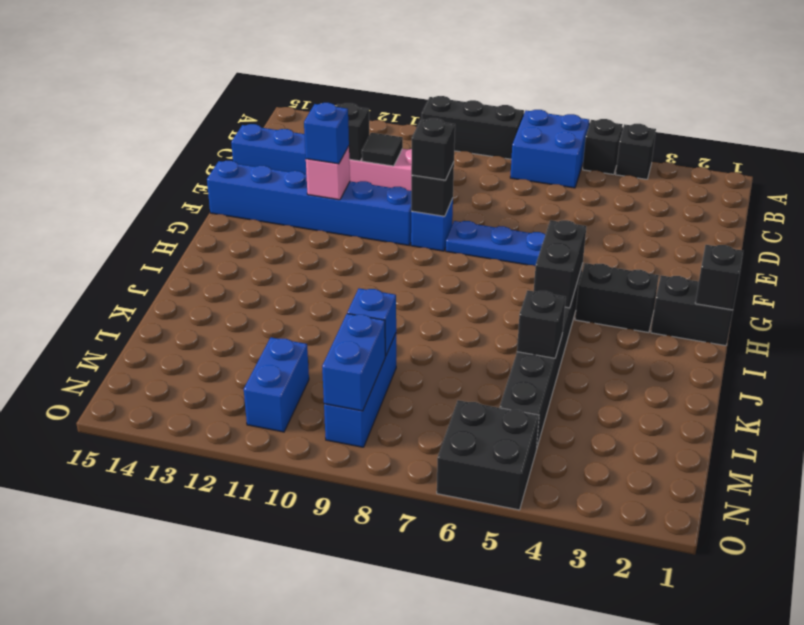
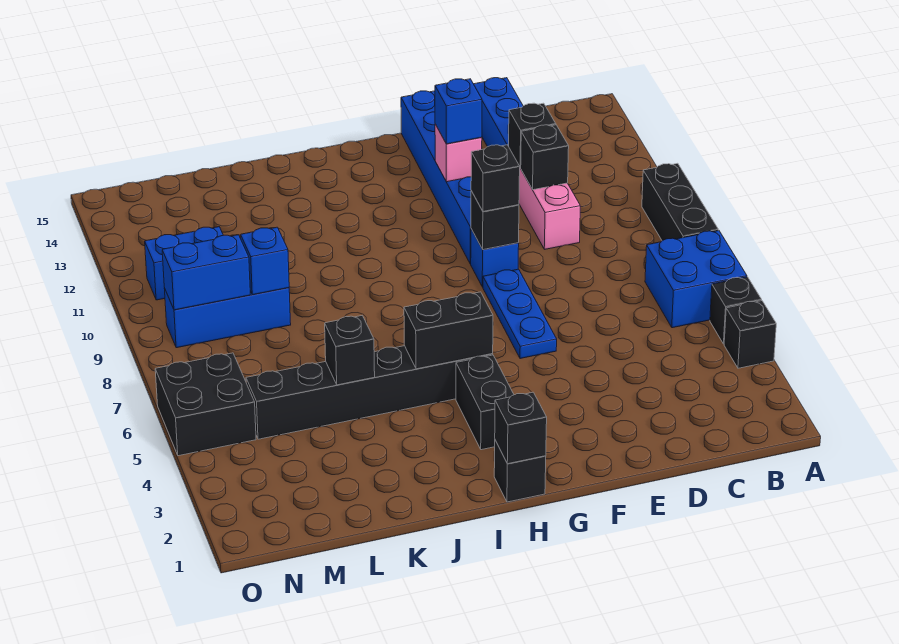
black tile D11 level 2 -> black brick D11 level 2
black brick H1:H2 level 1 -> black brick H1 level 1

